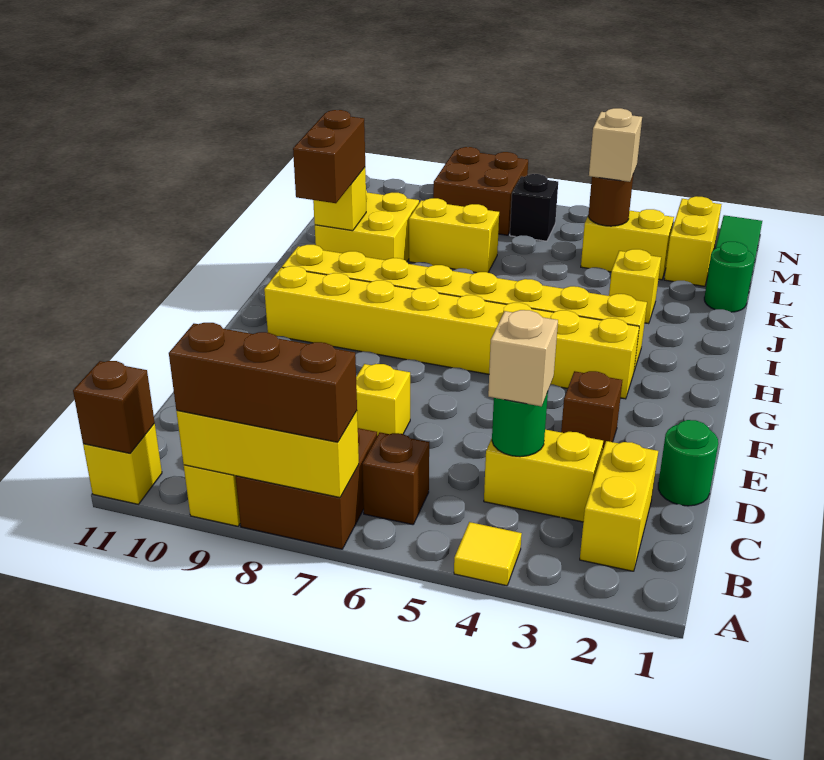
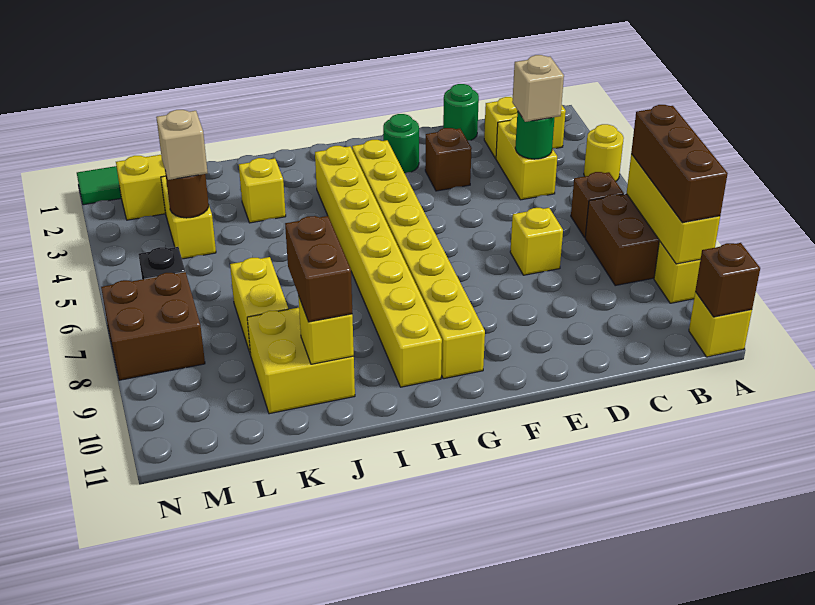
yellow tile A4 level 1 -> yellow round brick A4 level 1
brown brick I10:J10 level 3 -> brown brick J9:J10 level 3
green round brick K1 level 1 -> green round brick F2 level 1

